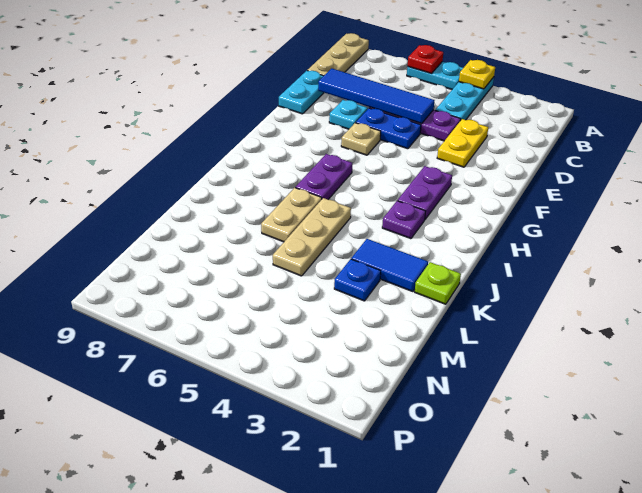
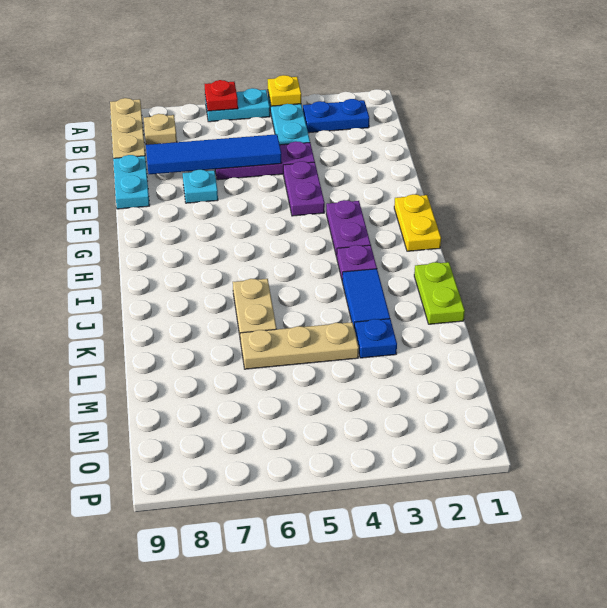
yellow plate D3:E3 level 1 -> yellow plate G1:H1 level 1
blue plate E5:E6 level 1 -> blue plate B2:B3 level 1
tan plate F6 level 1 -> tan plate B8 level 1
purple plate H6:I6 level 1 -> purple plate E4:F4 level 1
tan plate J5:L5 level 1 -> tan plate L4:L6 level 1
lime plate K1 level 1 -> lime plate J1:K1 level 1
blue tile K2:K3 level 1 -> blue tile J3:K3 level 1

